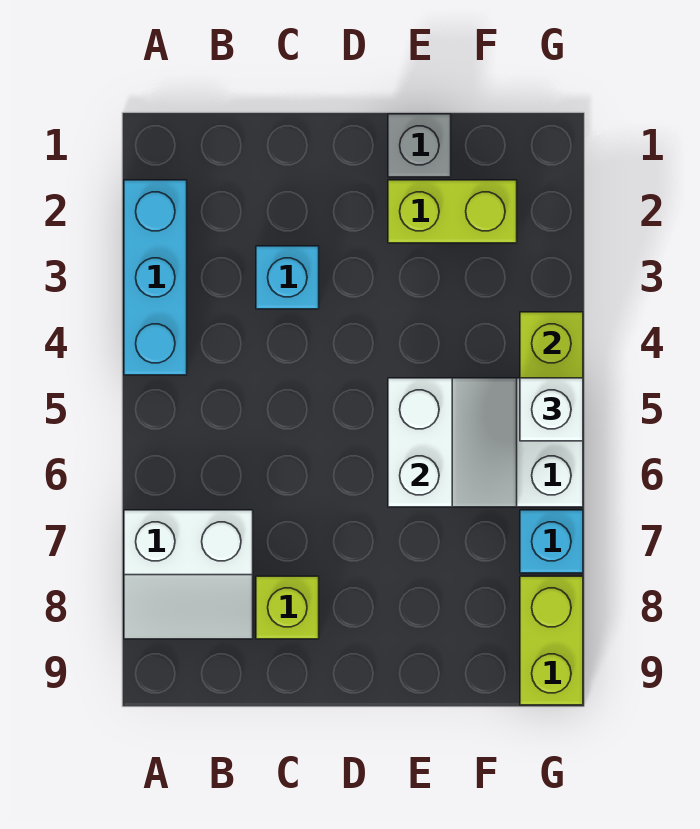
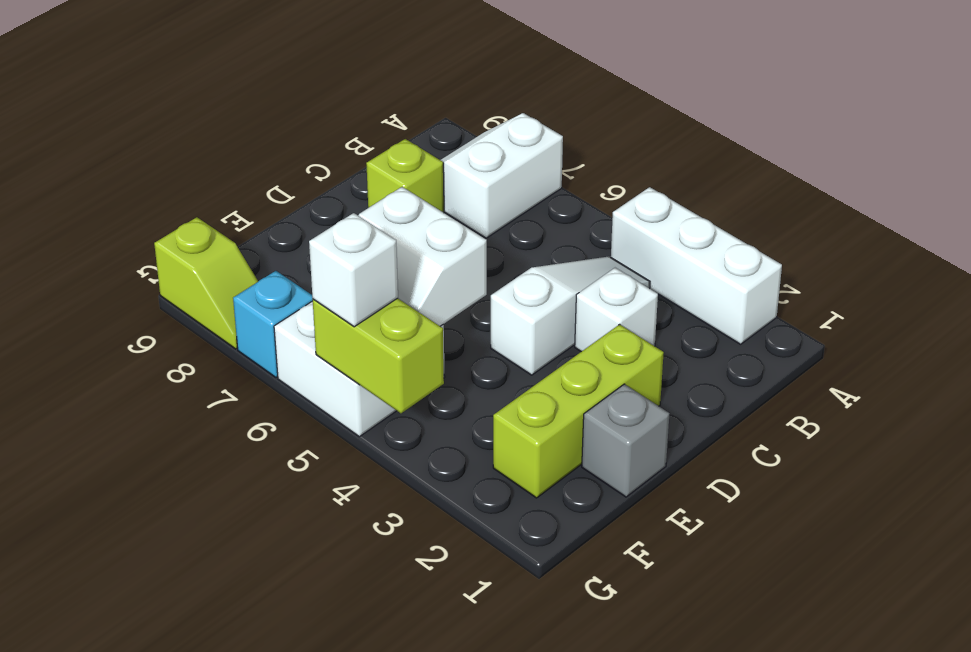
cyan brick A2:A4 level 1 -> white brick A2:A4 level 1
none -> white slope B4:D4 level 1 top D
cyan brick C3 level 1 -> white brick C3 level 1
lime brick E2:F2 level 1 -> lime brick D2:F2 level 1
lime brick G8:G9 level 1 -> lime slope G8:G9 level 1 top 9

